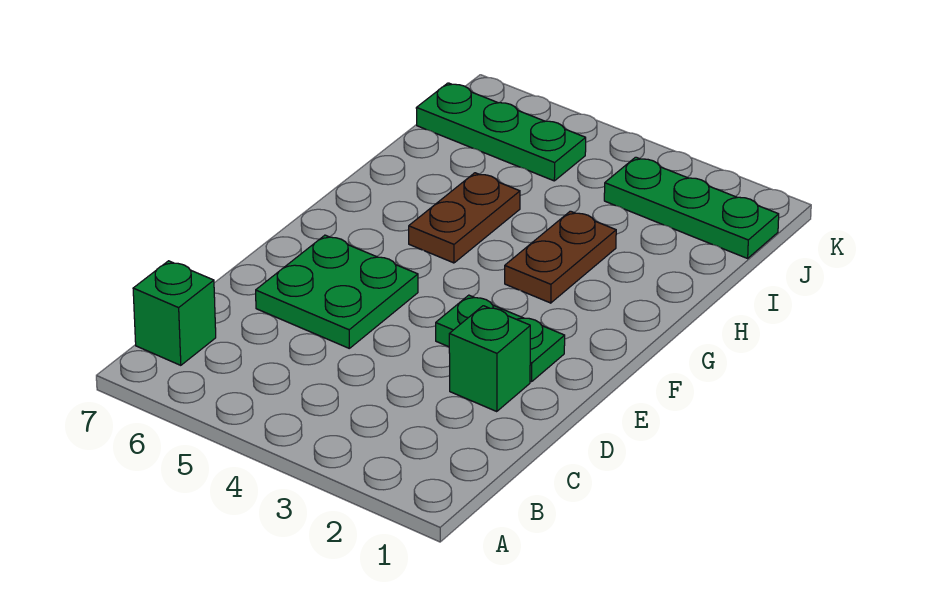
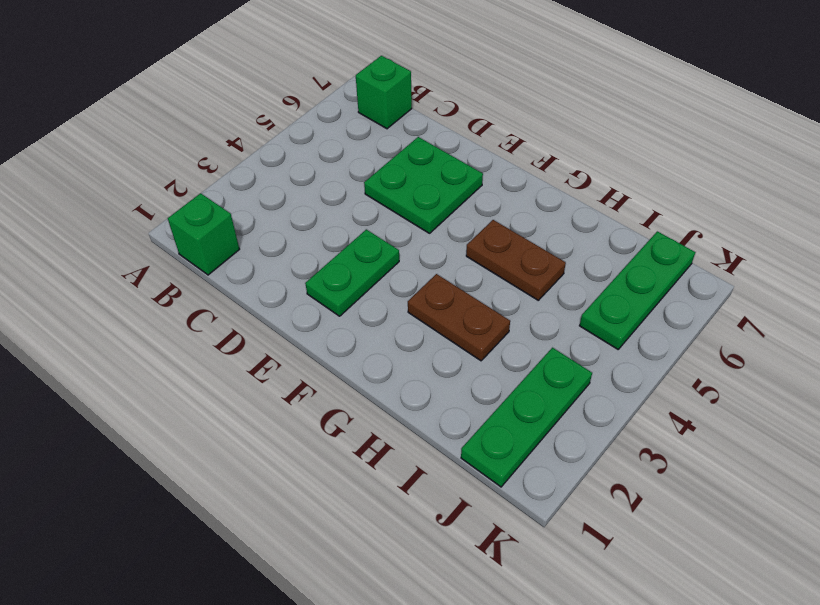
green brick D2 level 1 -> green brick B1 level 1

